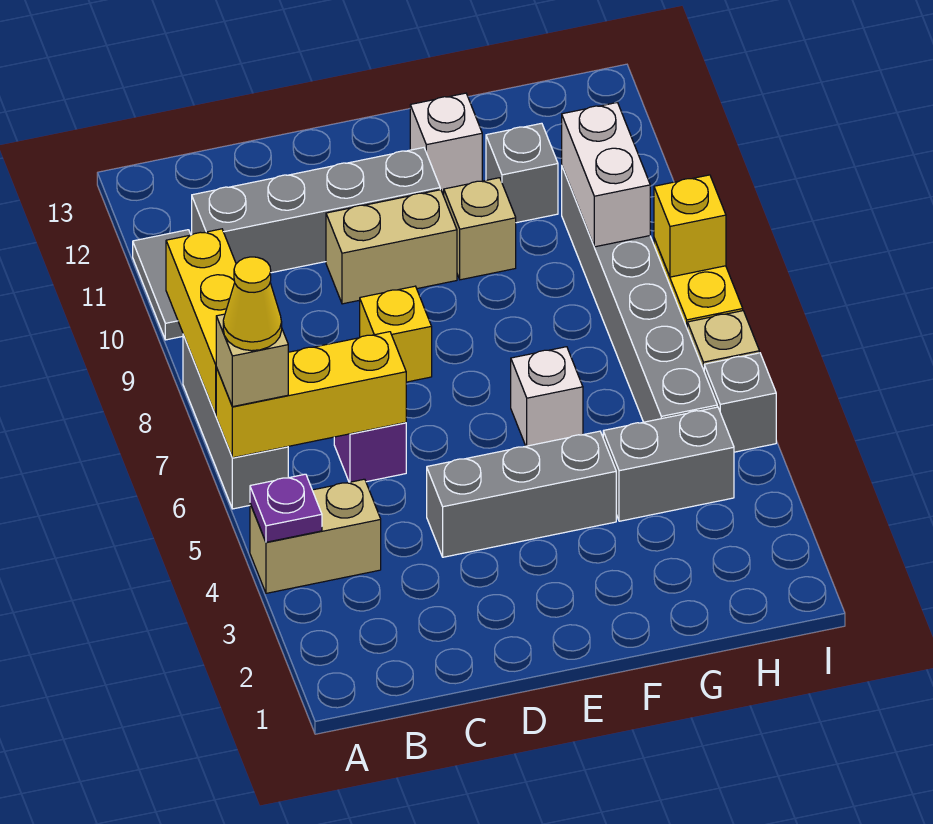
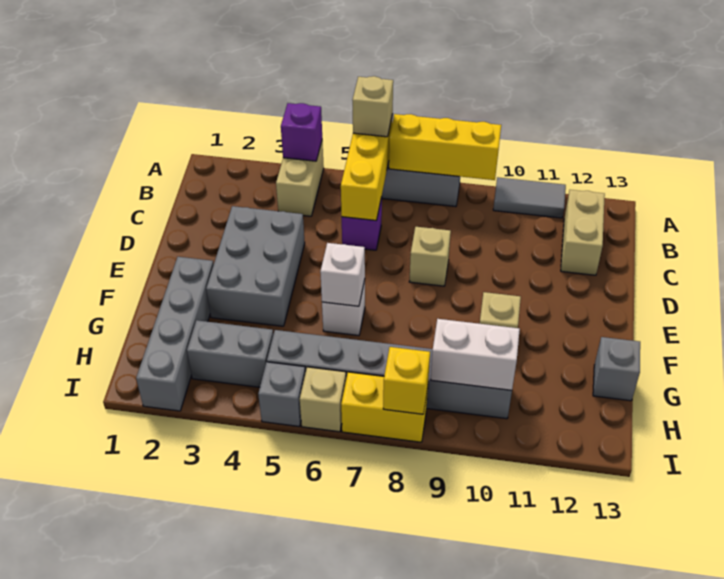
purple plate A4 level 2 -> purple brick A4 level 2
yellow cone A6 level 4 -> none
grey brick B11:E11 level 1 -> grey brick F2:I2 level 1
grey brick D4:F4 level 1 -> grey brick D3:F4 level 1
yellow brick D8 level 1 -> tan brick D8 level 1
tan brick D10:E10 level 1 -> tan brick B12:C12 level 1
white brick F12 level 1 -> white brick F6 level 2
grey brick G4:H4 level 1 -> grey brick H3:H4 level 1
grey brick G11 level 1 -> grey brick G13 level 1

